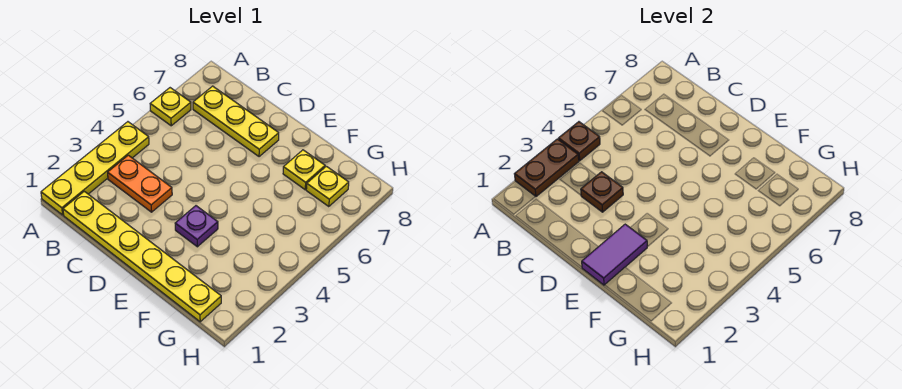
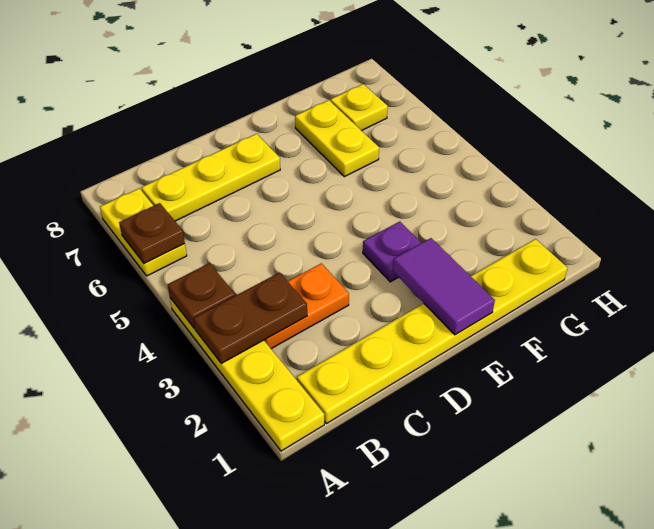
brown plate A2:A3 level 2 -> brown plate A3:B3 level 2
yellow plate A6 level 1 -> yellow plate A6:A7 level 1
brown plate C3 level 2 -> brown plate A6 level 2
yellow plate F7 level 1 -> yellow plate F6:F7 level 1

